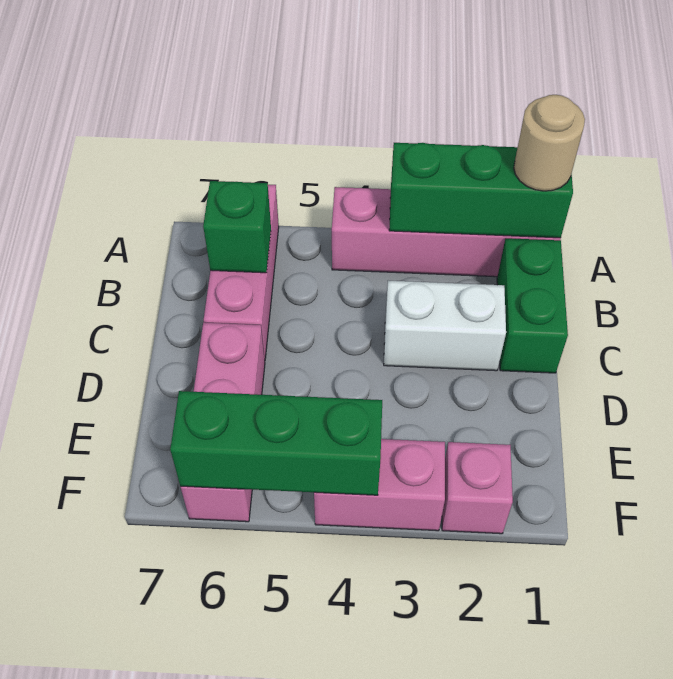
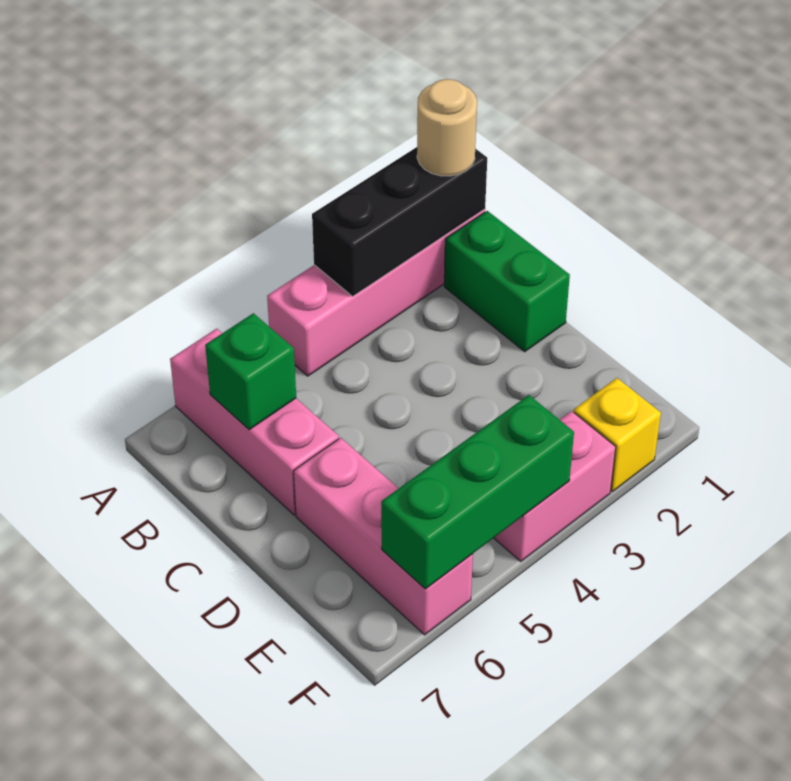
green brick A1:A3 level 2 -> black brick A1:A3 level 2
white brick C2:C3 level 1 -> none
pink brick F2 level 1 -> yellow brick F2 level 1

